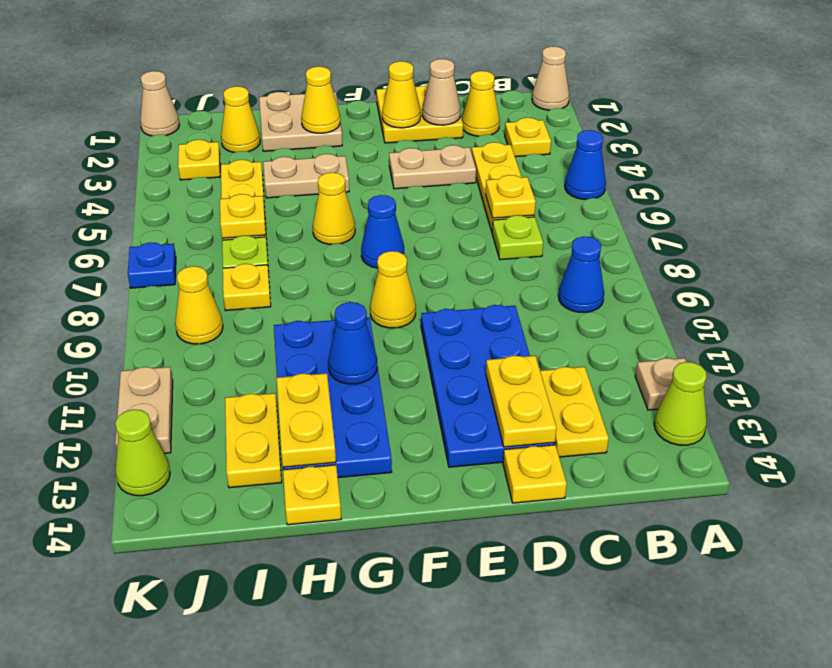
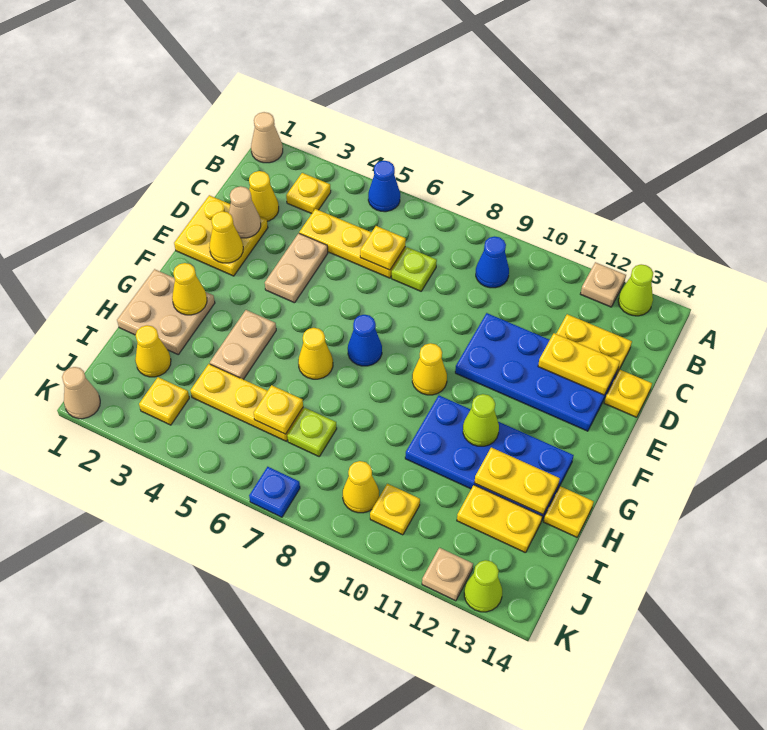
blue cone G11 level 2 -> lime cone G11 level 2
yellow plate I8 level 1 -> yellow plate J10 level 1
tan plate K11:K12 level 1 -> tan plate K12 level 1

